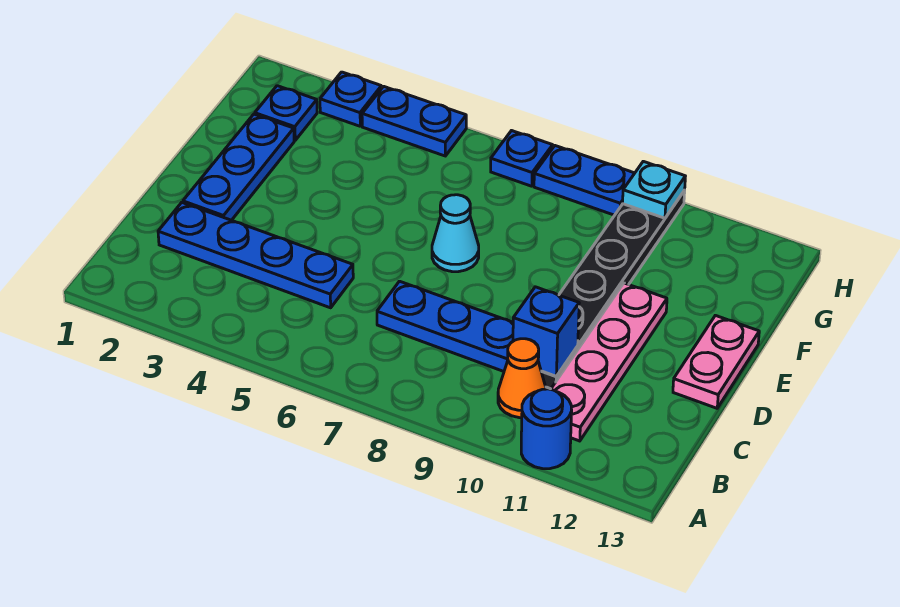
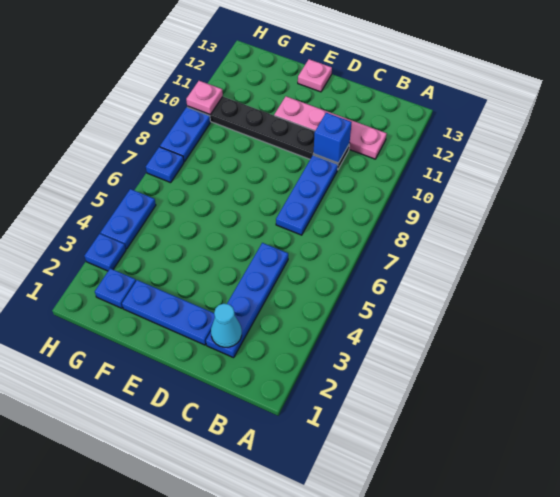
blue round brick A11 level 1 -> none
orange cone B10 level 1 -> none
pink plate D13:E13 level 1 -> pink plate E13 level 1
cyan cone E7 level 1 -> cyan cone C2 level 2
cyan plate H10 level 2 -> pink plate H10 level 2

